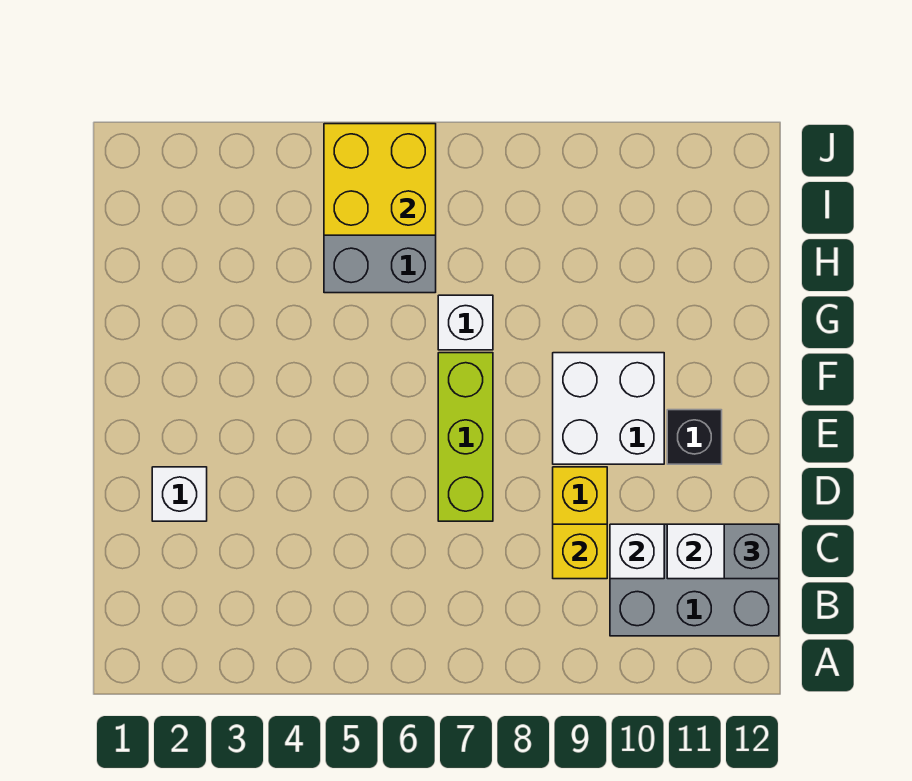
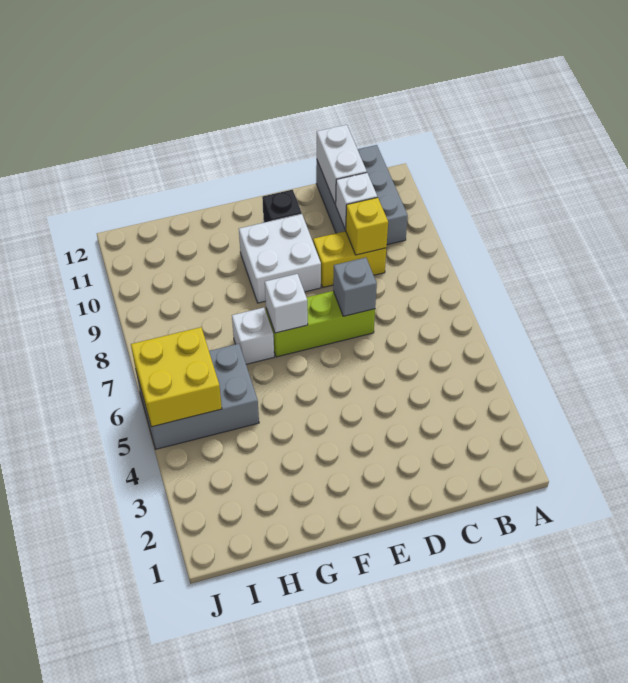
grey brick C12 level 3 -> grey brick D7 level 2
white brick D2 level 1 -> white brick F7 level 2

